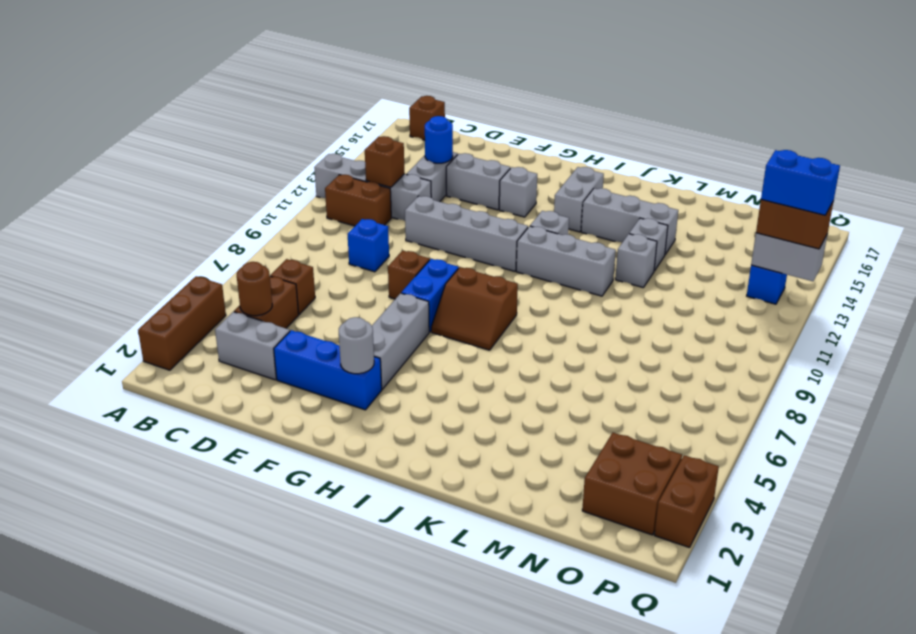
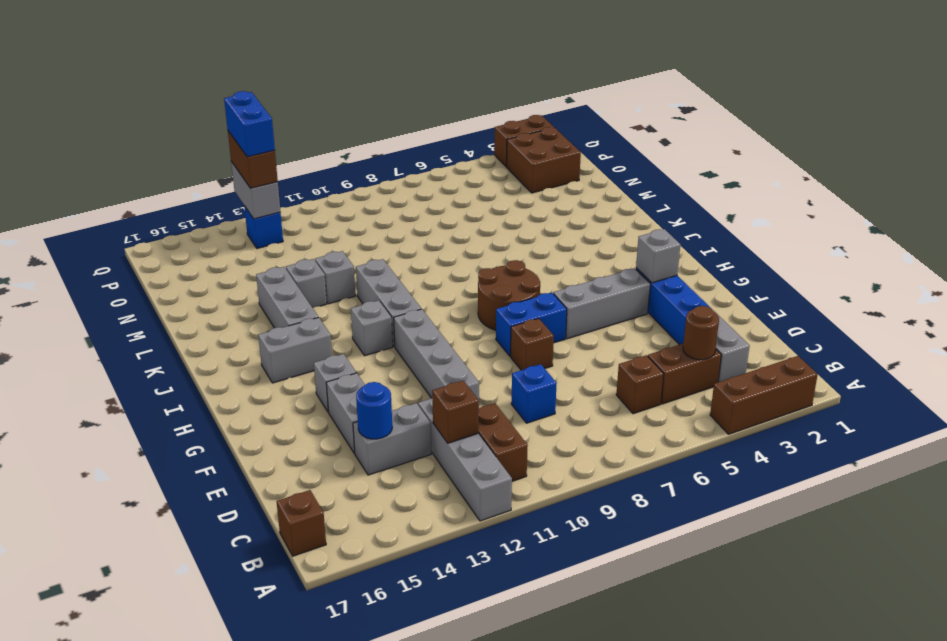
grey round brick G3 level 2 -> grey brick G3 level 2
brown slope H7:I8 level 1 top 8 -> brown round brick H7:I8 level 1

